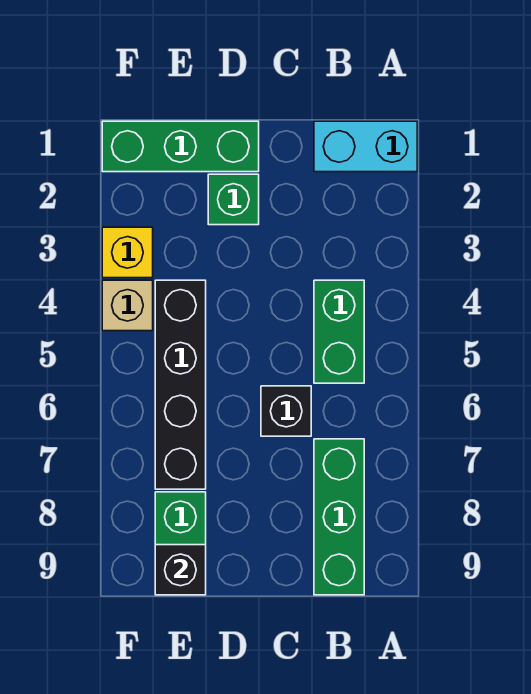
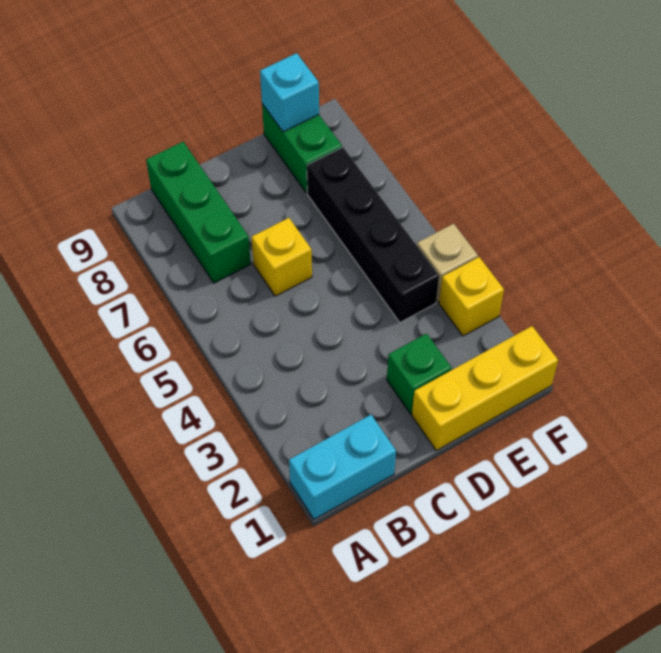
green brick B4:B5 level 1 -> none
black brick C6 level 1 -> yellow brick C6 level 1
green brick D1:F1 level 1 -> yellow brick D1:F1 level 1
black brick E9 level 2 -> cyan brick E9 level 2

